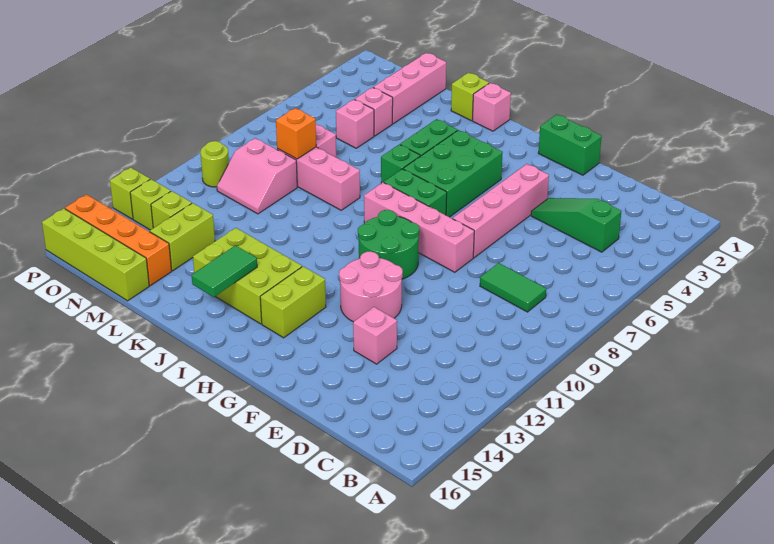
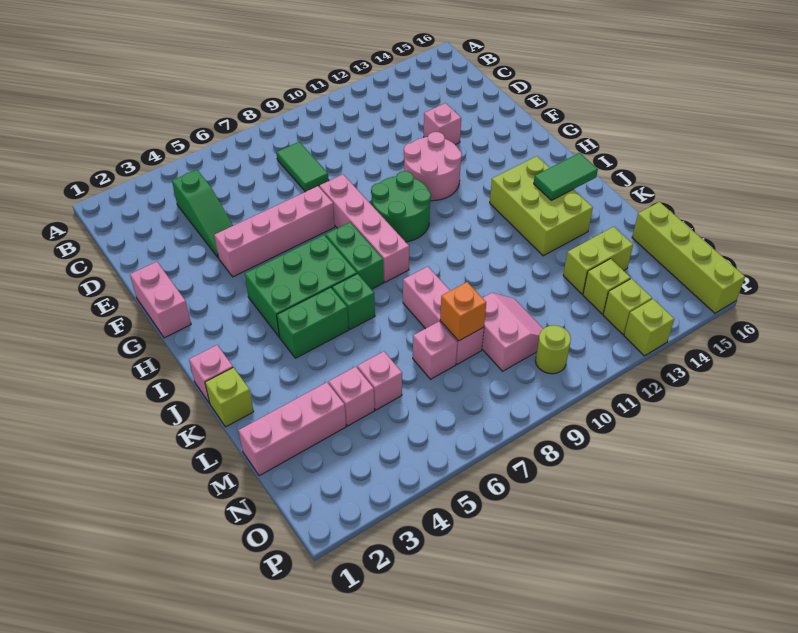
green brick F1:G1 level 1 -> pink brick F1:G1 level 1
lime brick H13:H14 level 1 -> none
orange brick M15:P15 level 1 -> none

